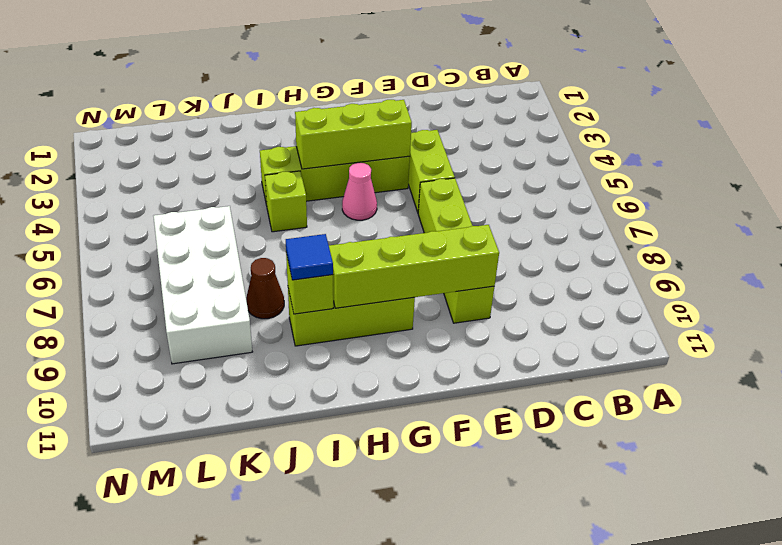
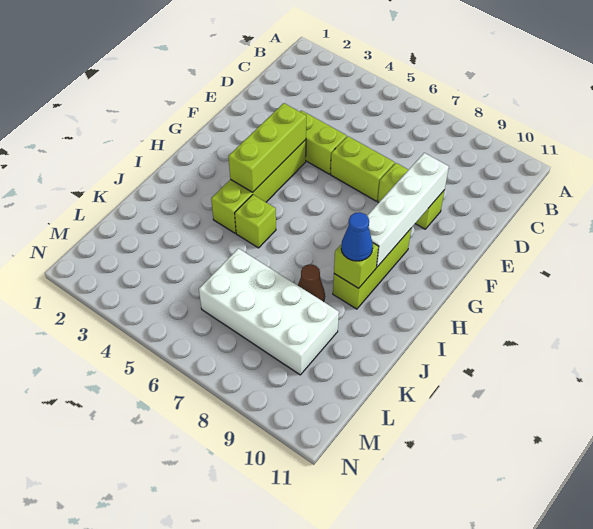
lime brick E9:H9 level 2 -> white brick E9:H9 level 2
pink cone G5 level 1 -> none
blue tile I9 level 3 -> blue cone I9 level 3

